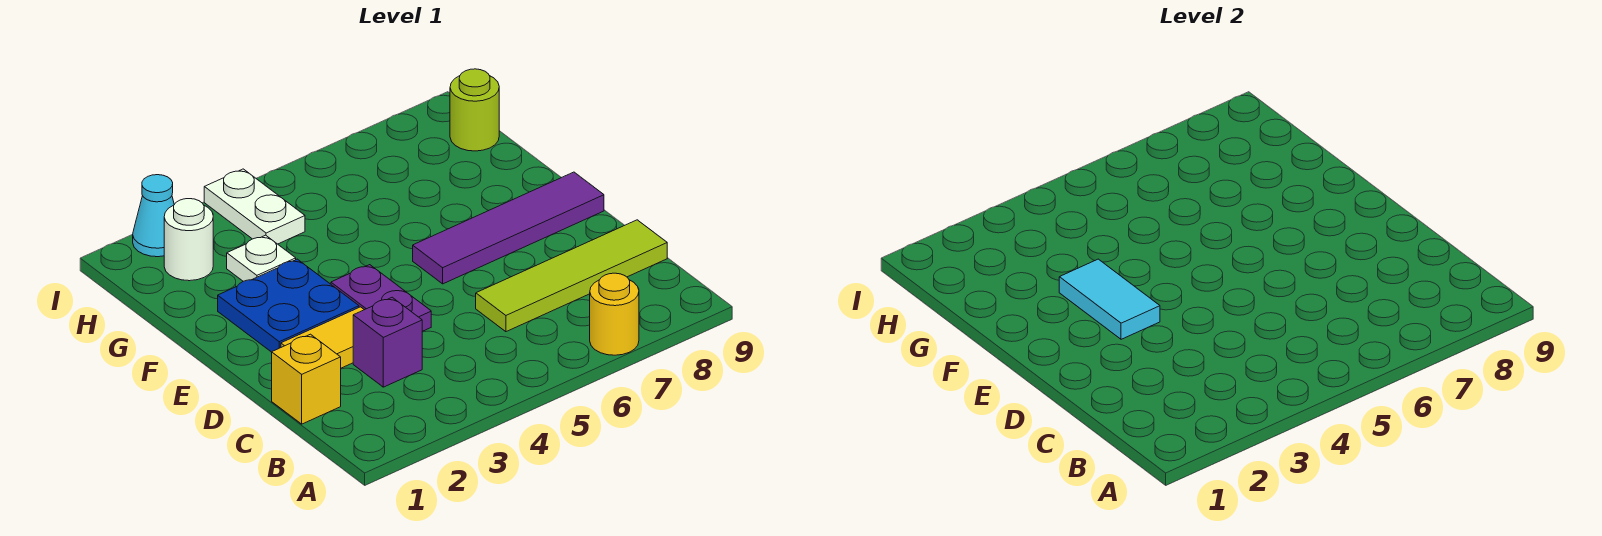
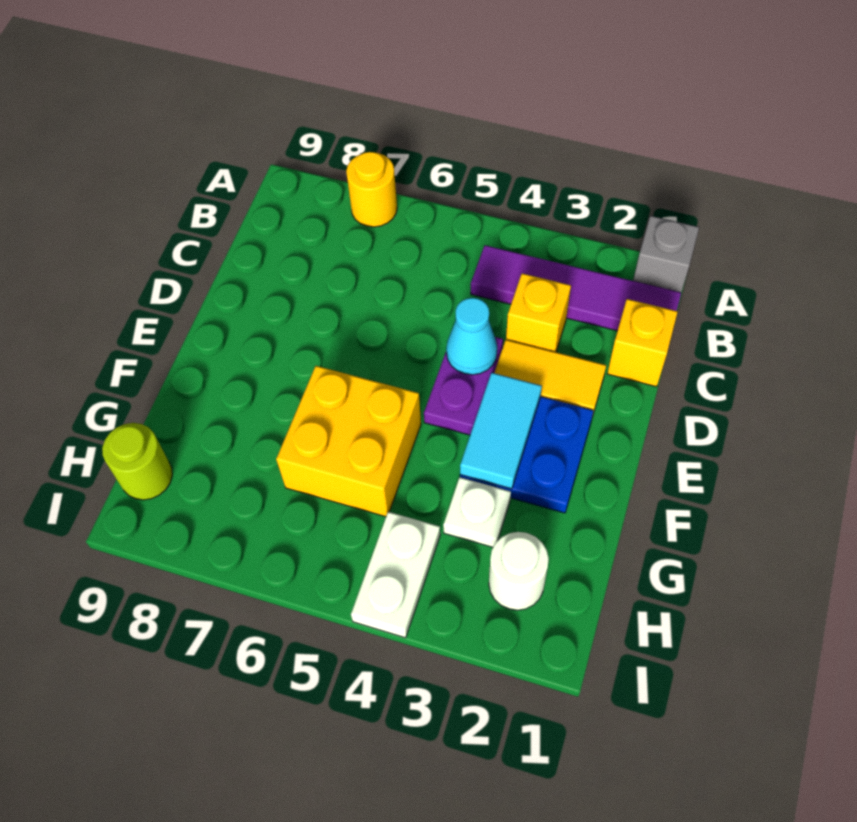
none -> grey brick A1 level 1
purple brick C3 level 1 -> yellow brick C3 level 1
lime tile C6:C9 level 1 -> none
purple tile E6:E9 level 1 -> purple tile B1:B4 level 1
none -> yellow brick F5:G6 level 1
cyan cone I2 level 1 -> cyan cone D4 level 2

